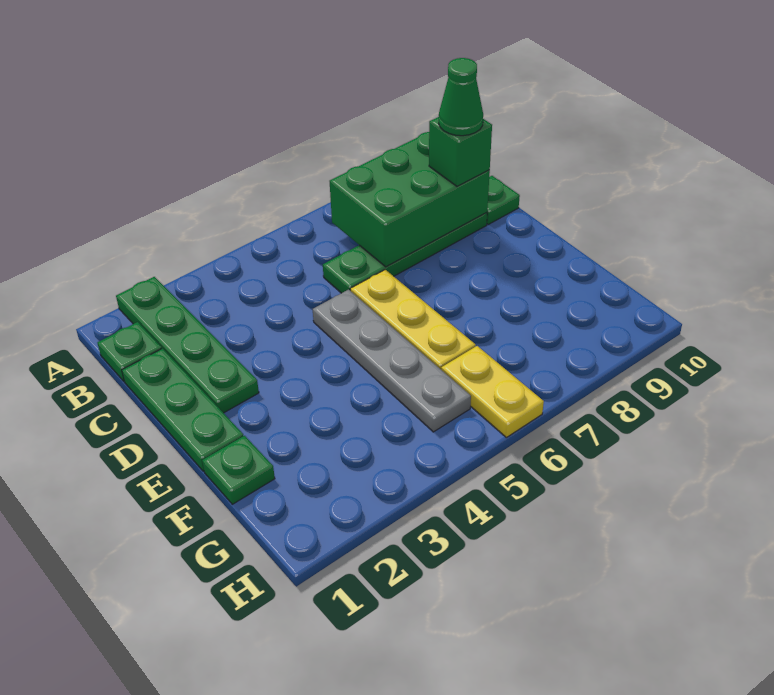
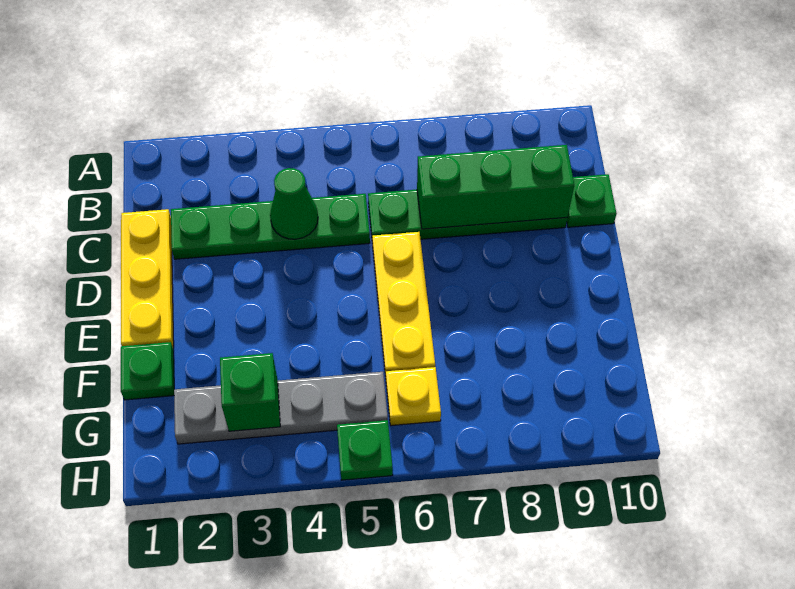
green plate A2:D2 level 1 -> green plate C2:C5 level 1
green plate B1 level 1 -> green plate H5 level 1
green brick B7:C9 level 2 -> green brick C7:C9 level 2
green plate C1:E1 level 1 -> yellow plate C1:E1 level 1
green brick C9 level 3 -> green brick G3 level 2
green cone C9 level 4 -> green cone C4 level 2
grey plate D5:G5 level 1 -> grey plate G2:G5 level 1
yellow plate G6:H6 level 1 -> yellow plate G6 level 1

